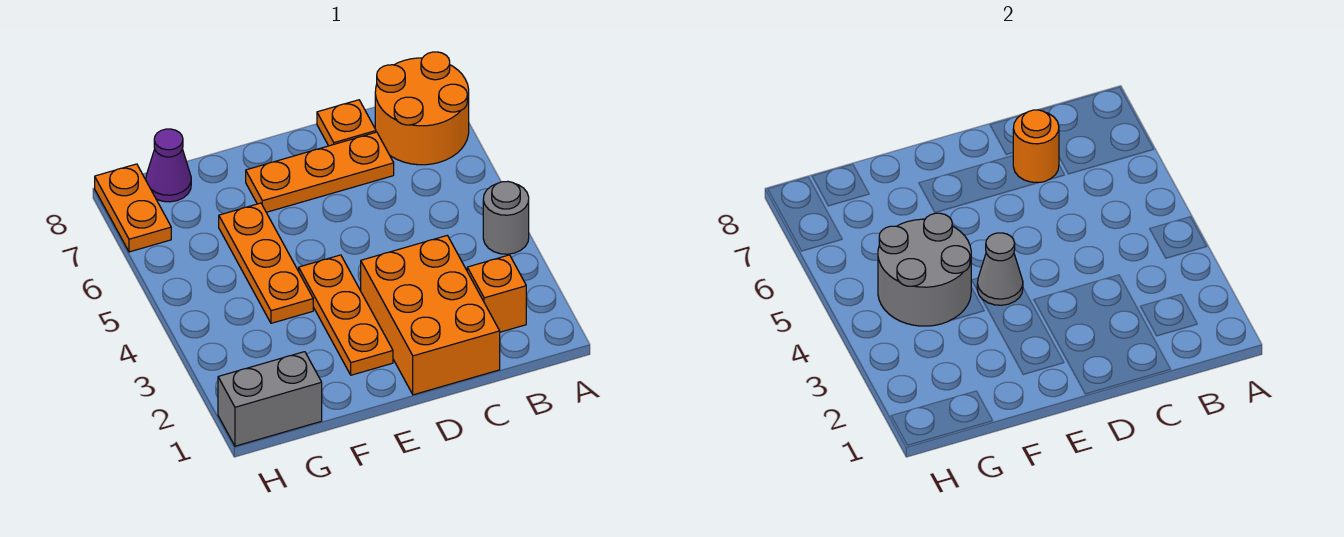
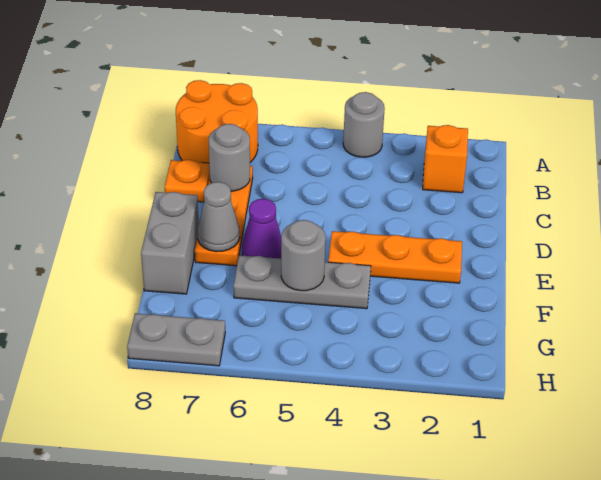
orange brick C1:D3 level 1 -> none
orange round brick C7 level 2 -> grey round brick C7 level 2
grey cone E4 level 2 -> grey cone E7 level 2
orange plate F4:F6 level 1 -> grey plate F4:F6 level 1
grey round brick F4:G5 level 2 -> grey round brick F5 level 2
grey brick G1:H1 level 1 -> grey brick E8:F8 level 1
purple cone G8 level 1 -> purple cone E6 level 1
orange plate H7:H8 level 1 -> grey plate H7:H8 level 1

